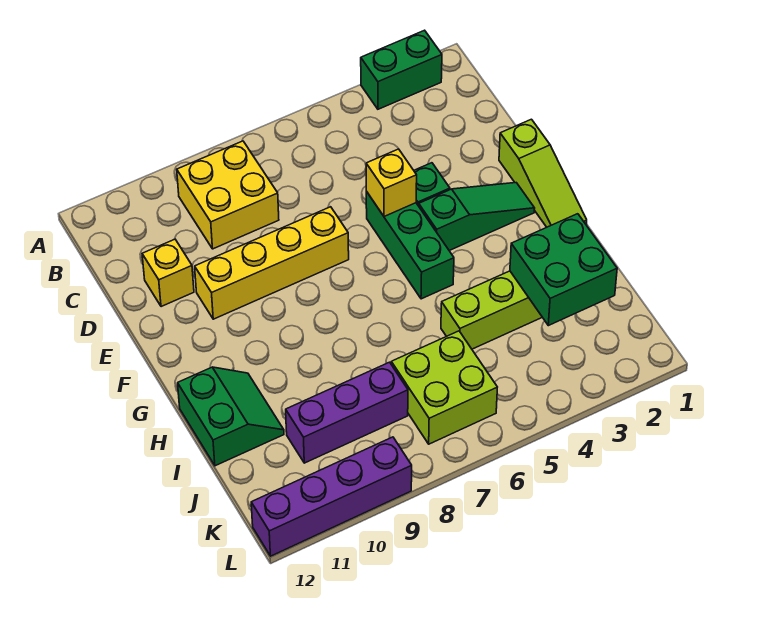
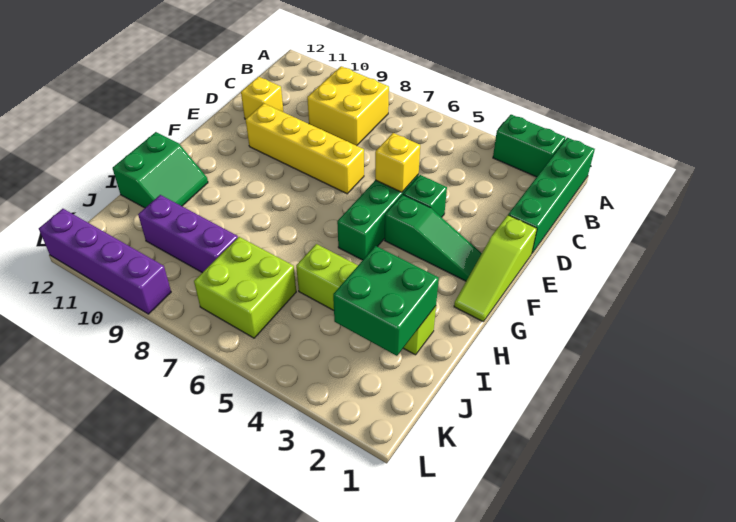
none -> green brick A1:D1 level 1

